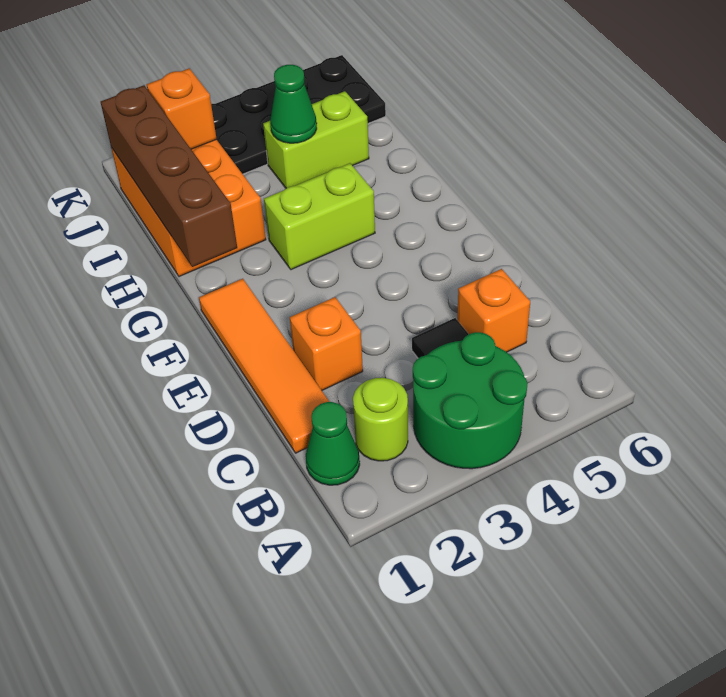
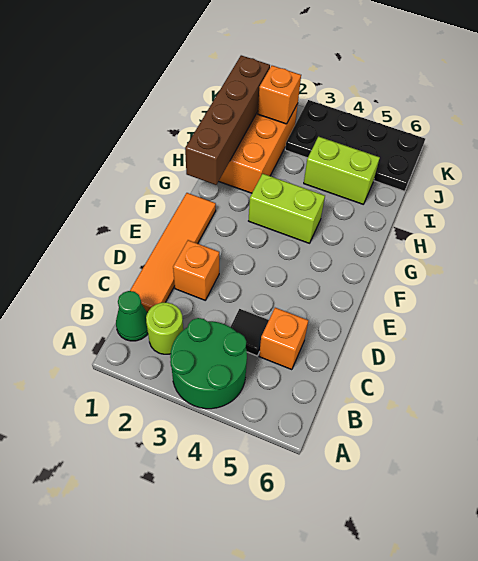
green cone I4 level 2 -> none

